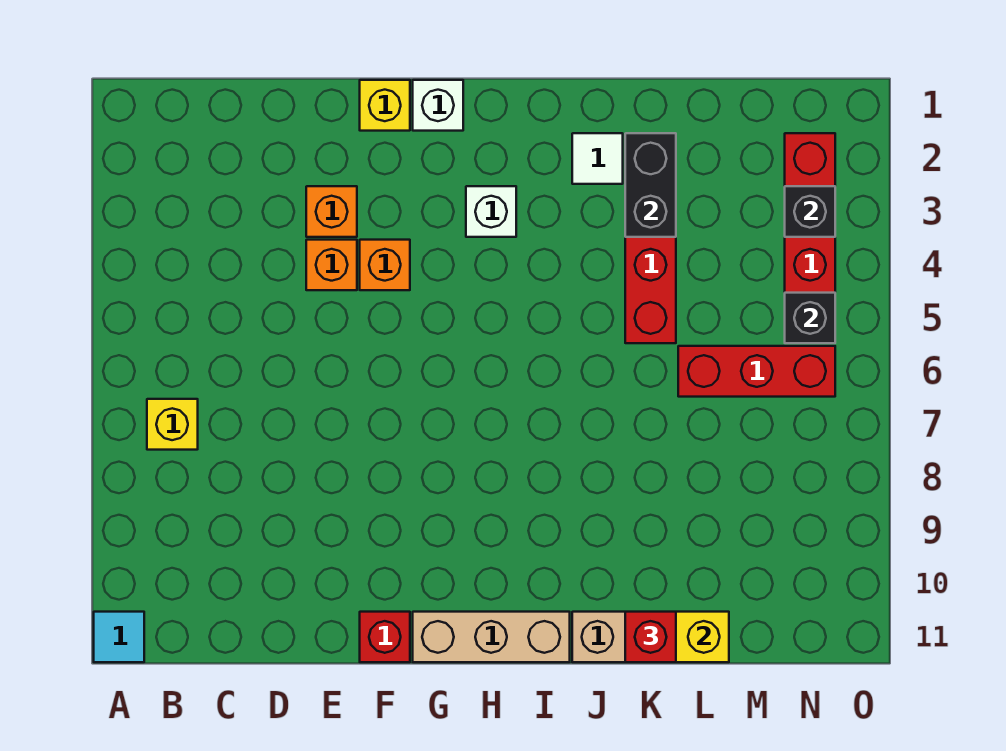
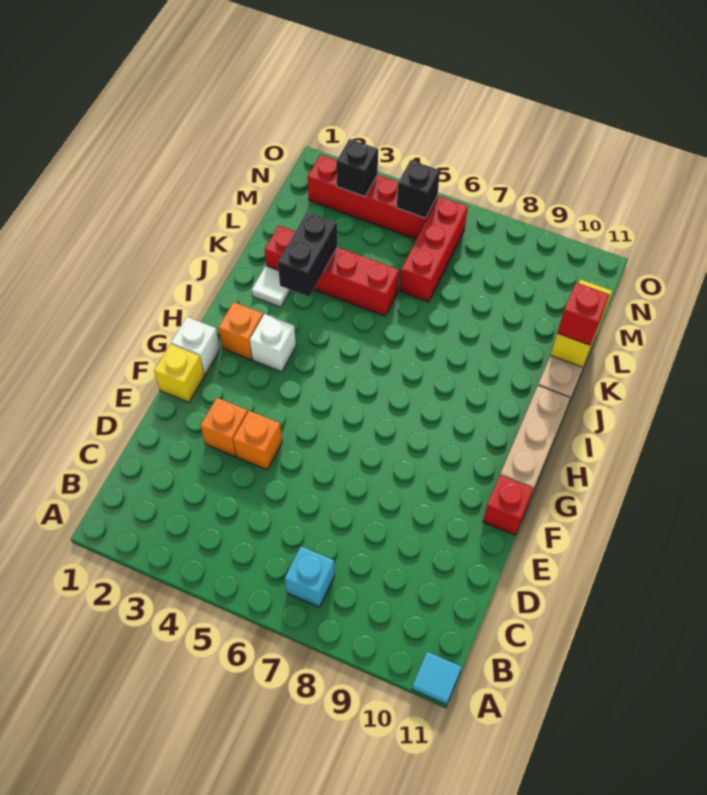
yellow brick B7 level 1 -> cyan brick B7 level 1
orange brick F4 level 1 -> orange brick H2 level 1
black brick K2:K3 level 2 -> black brick J3:K3 level 2

